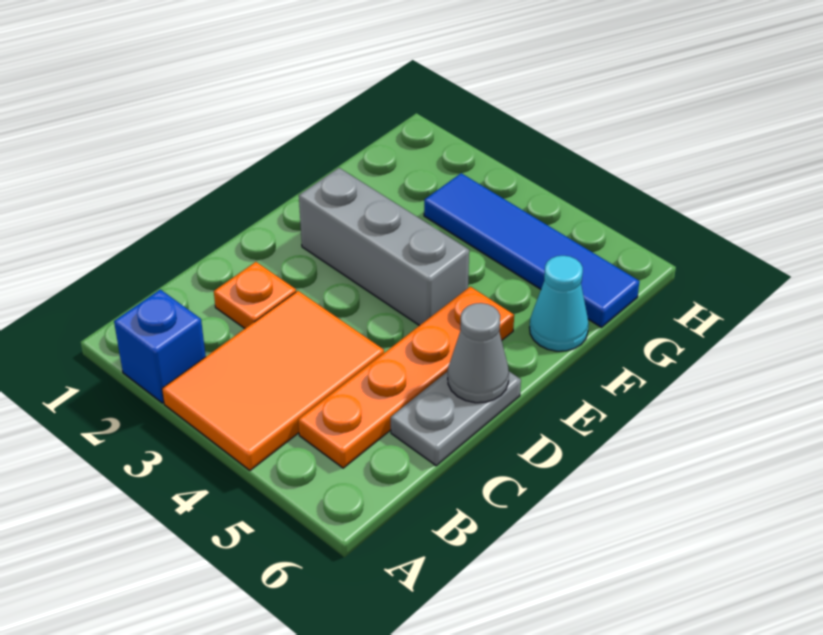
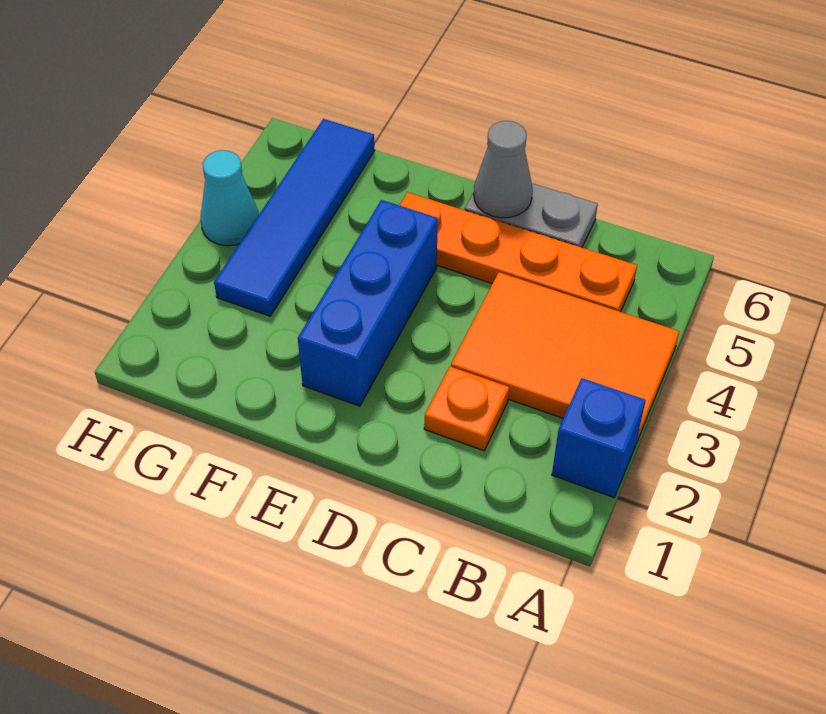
grey brick E2:E4 level 1 -> blue brick E2:E4 level 1
cyan cone F6 level 1 -> cyan cone H4 level 1

